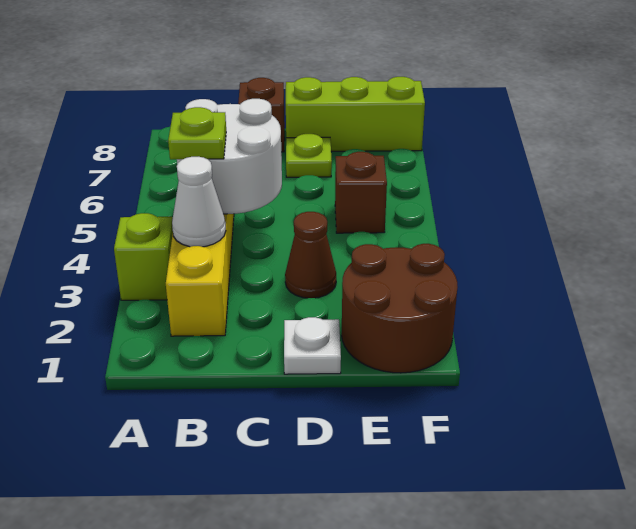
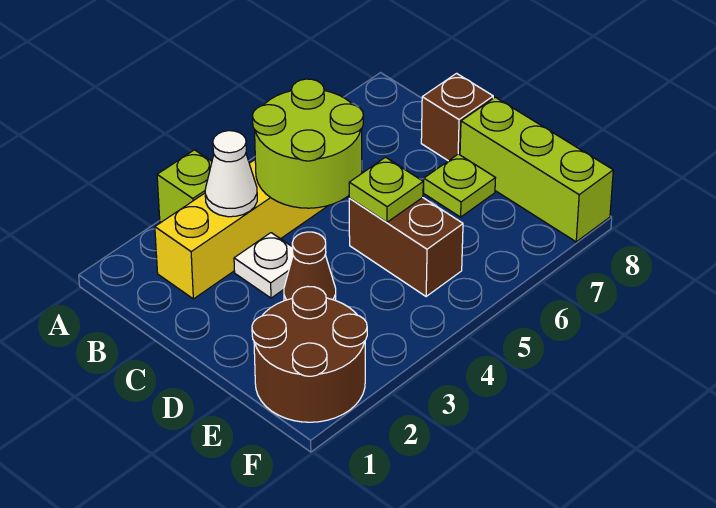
white round brick B4:C5 level 2 -> lime round brick B4:C5 level 2
lime plate B4 level 3 -> lime plate D5 level 2
white plate D1 level 1 -> white plate C3 level 1
brown brick E5 level 1 -> brown brick D5:E5 level 1

